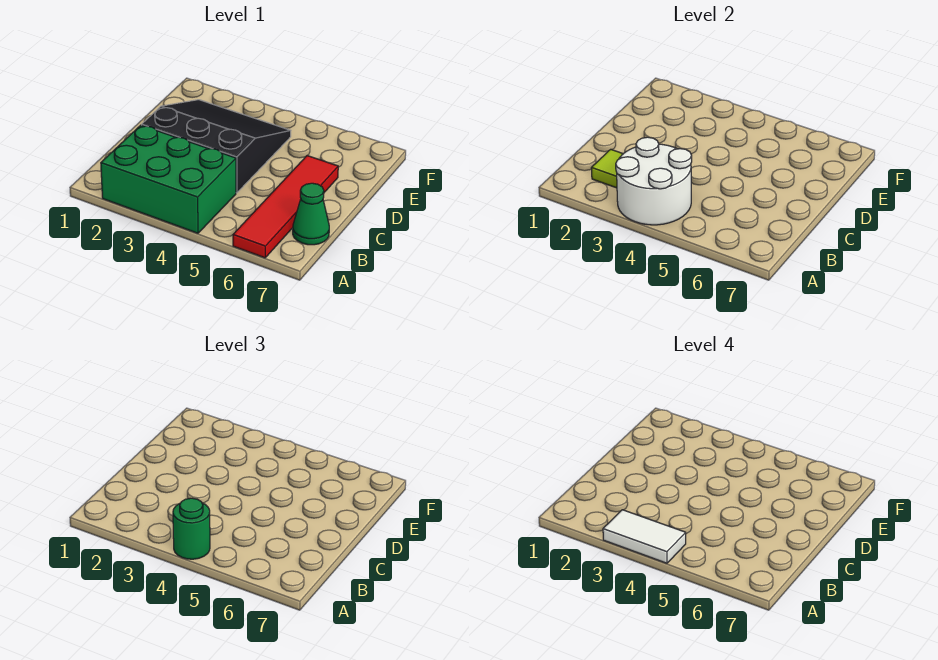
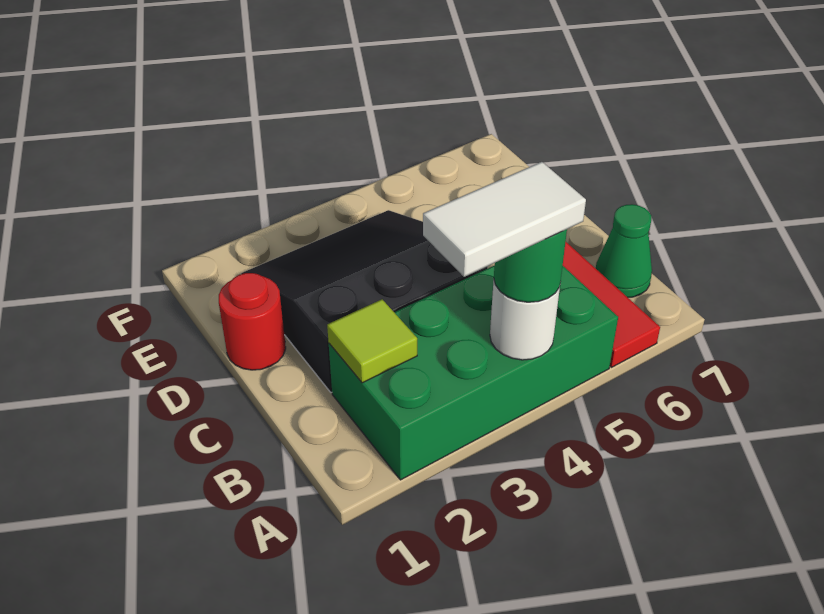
green brick A2:B4 level 1 -> green brick A2:B5 level 1
white round brick A3:B4 level 2 -> white round brick A4 level 2
none -> red round brick D1 level 1

